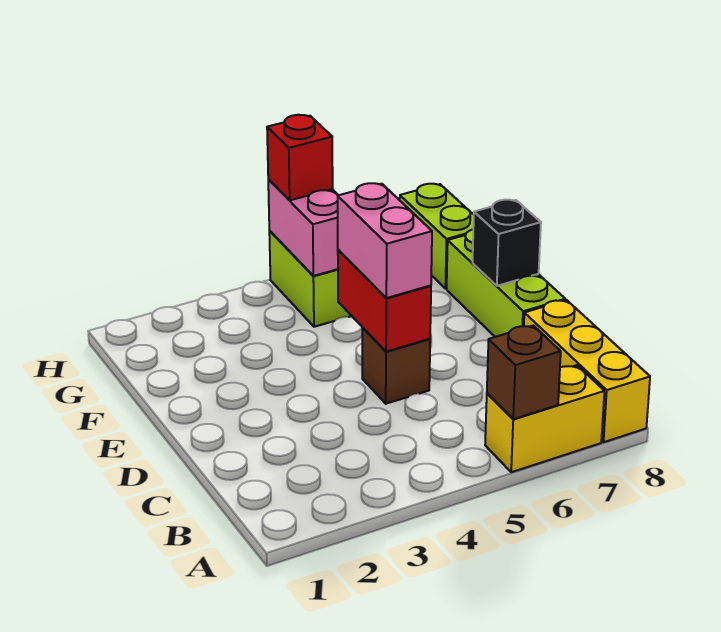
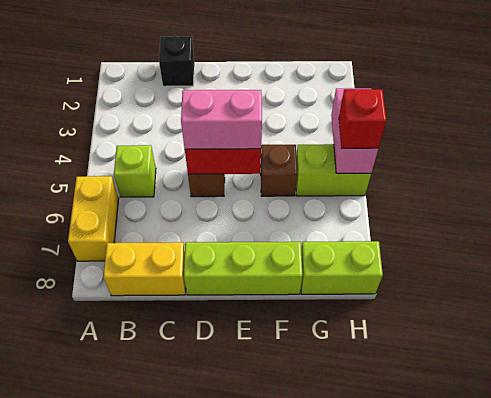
brown brick A6 level 2 -> brown brick F5 level 1
yellow brick A8:C8 level 1 -> yellow brick B8:C8 level 1
none -> lime brick B5 level 1
black brick E8 level 2 -> black brick C1 level 1
pink brick G5:H5 level 2 -> pink brick H4:H5 level 2

